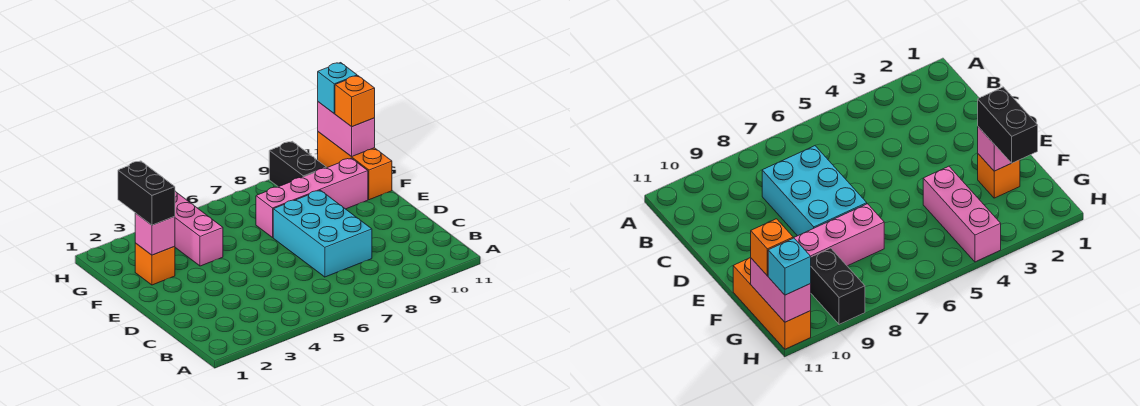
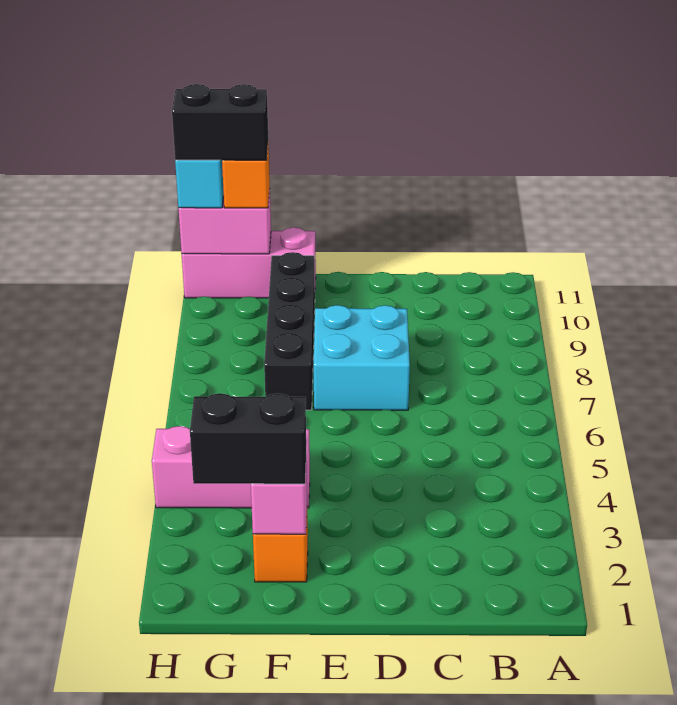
cyan brick C7:E8 level 1 -> cyan brick D7:E8 level 1
pink brick F7:F10 level 1 -> black brick F7:F10 level 1
orange brick F11:H11 level 1 -> pink brick F11:H11 level 1
black brick G9:H9 level 1 -> black brick G11:H11 level 4

